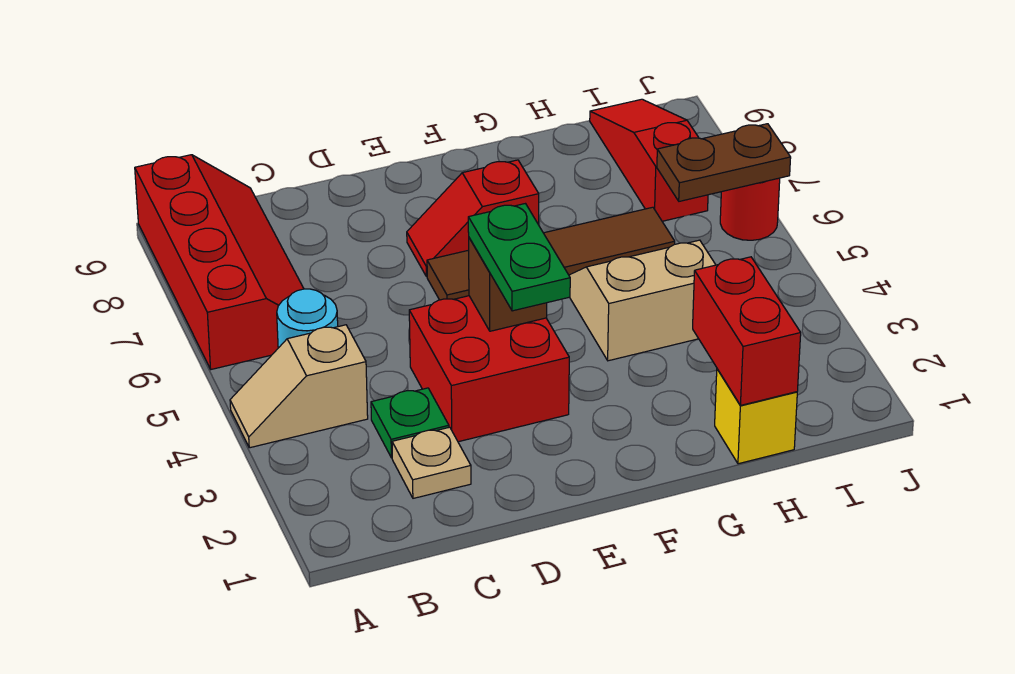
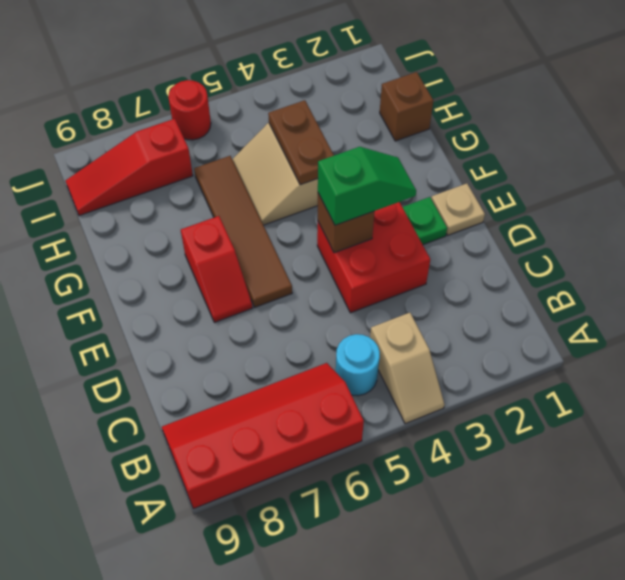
tan plate C2 level 1 -> tan plate E1 level 1
green plate C3 level 1 -> green plate E2 level 1
green plate E3:E4 level 3 -> green slope E3:E4 level 3 top 4
yellow brick H1 level 1 -> brown brick H1 level 1
red brick H1:H2 level 2 -> none
brown plate I6:J6 level 2 -> brown plate G4:H4 level 2

